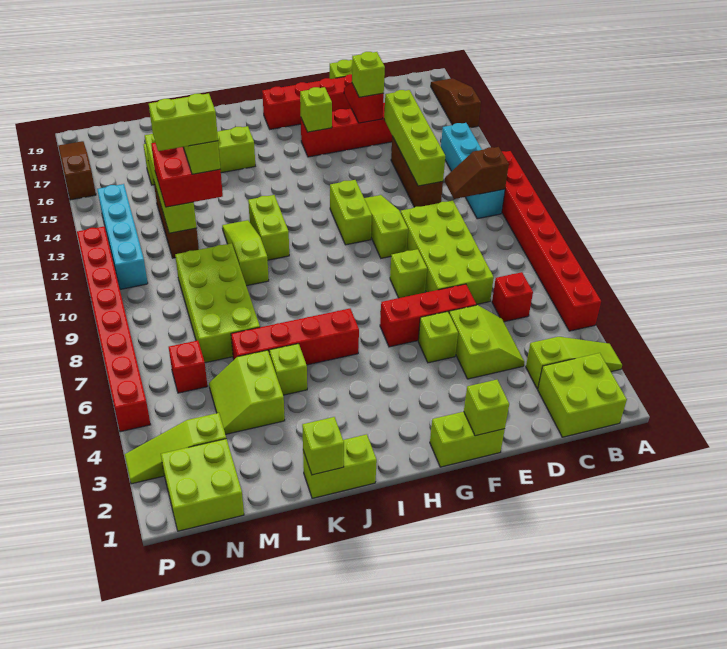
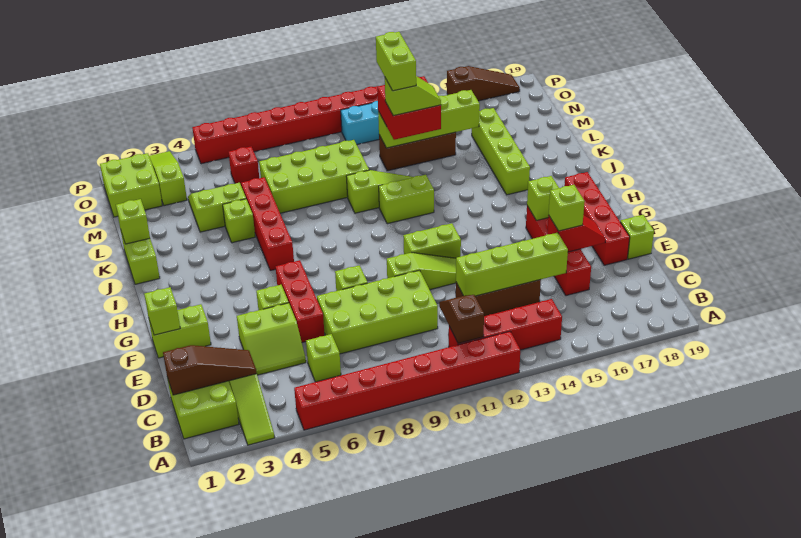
brown slope A16:A18 level 1 top 16 -> brown slope C1:C3 level 2 top 1
cyan brick B11:B14 level 1 -> red brick B11:B14 level 1
red brick C6 level 1 -> lime brick C6 level 1
lime brick F1:G1 level 1 -> lime brick F1:F2 level 1

